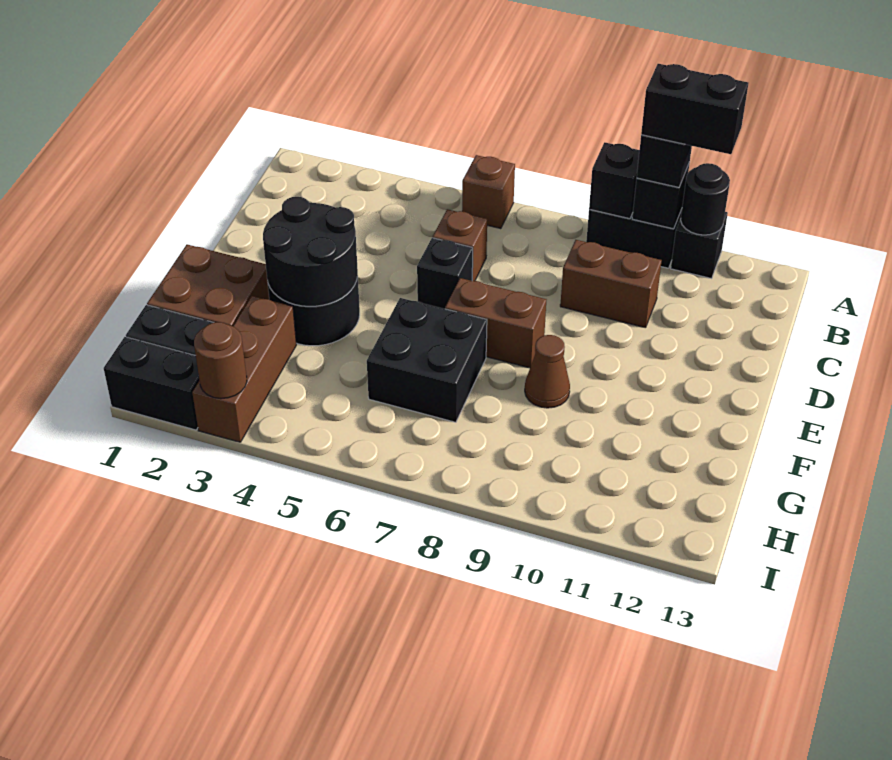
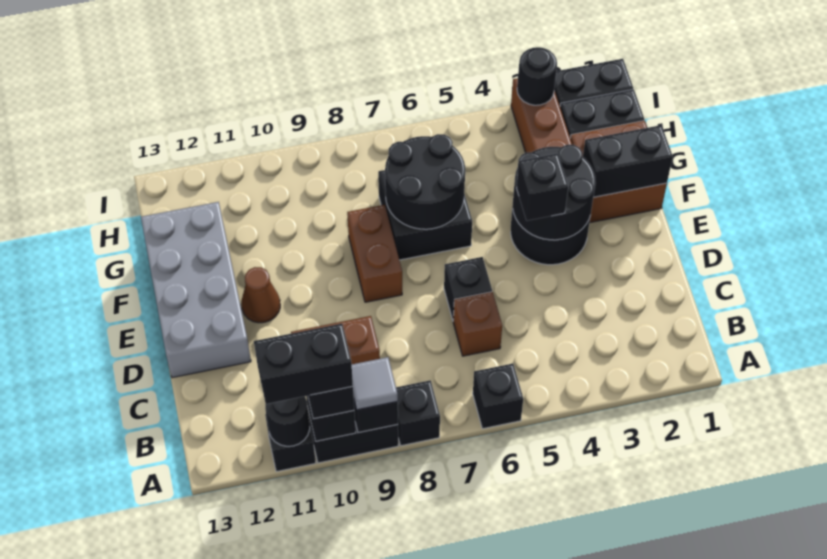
brown brick A6 level 1 -> black brick A6 level 1
none -> black brick A8 level 1
none -> grey tile A9 level 3
none -> grey brick D12:G13 level 1
none -> black brick E4 level 3
brown brick E7:E8 level 1 -> brown brick E8:F8 level 1
none -> black brick F1:F2 level 2
none -> black round brick F6:G7 level 2
brown cone F9 level 1 -> brown cone E11 level 1
brown round brick I3 level 2 -> black round brick I3 level 2

